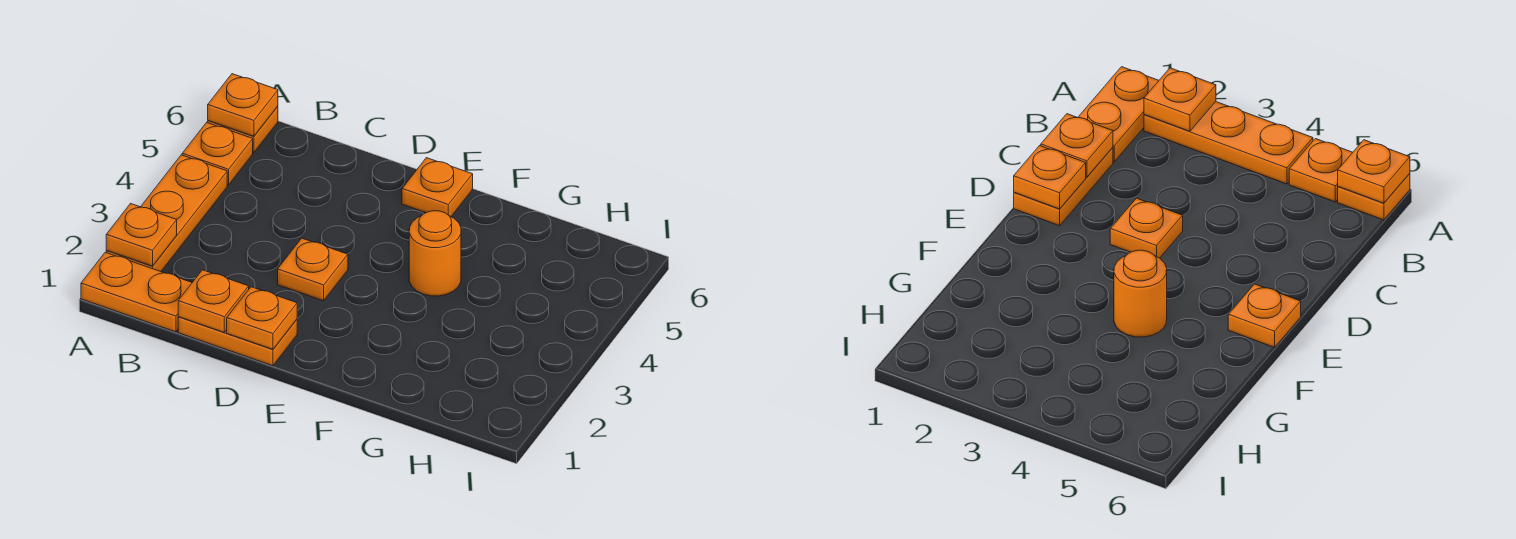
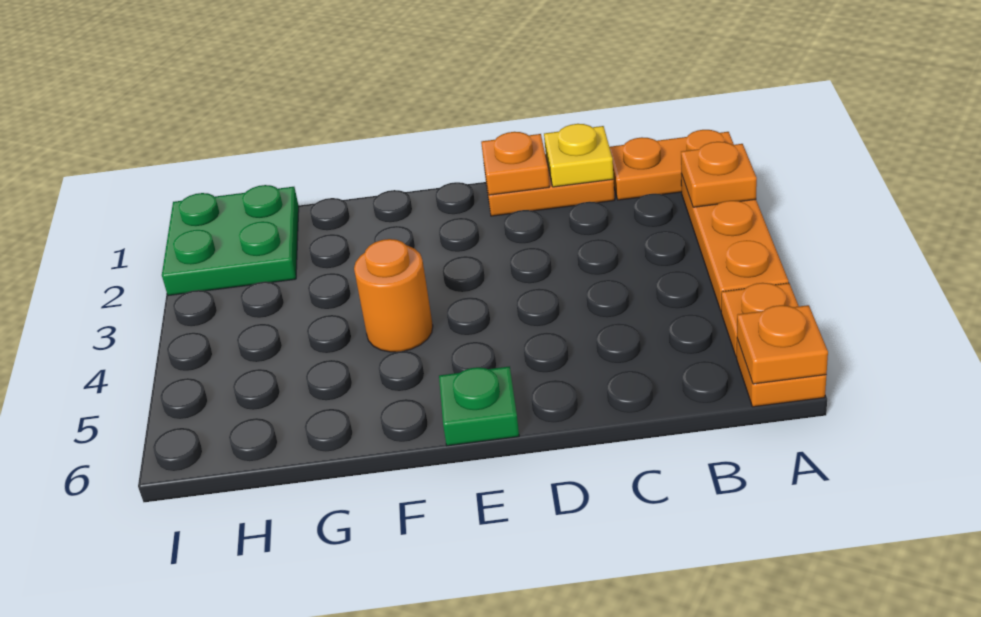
orange plate C1 level 2 -> yellow plate C1 level 2
orange plate D3 level 1 -> none
orange plate E6 level 1 -> green plate E6 level 1
none -> green plate H1:I2 level 1

